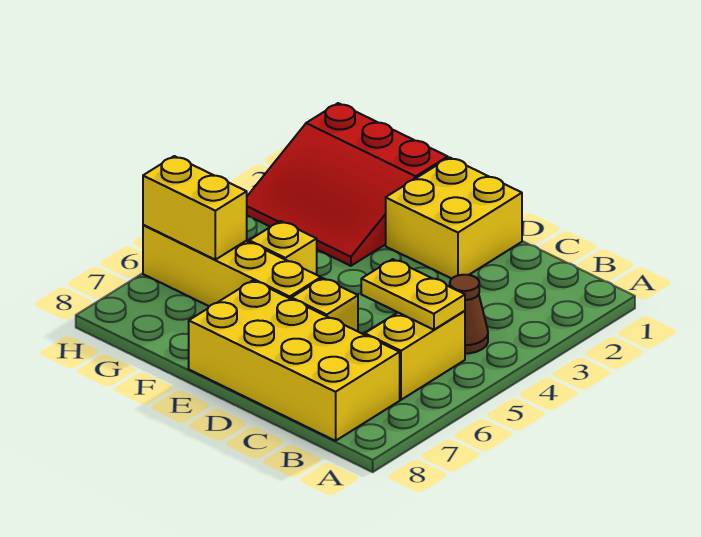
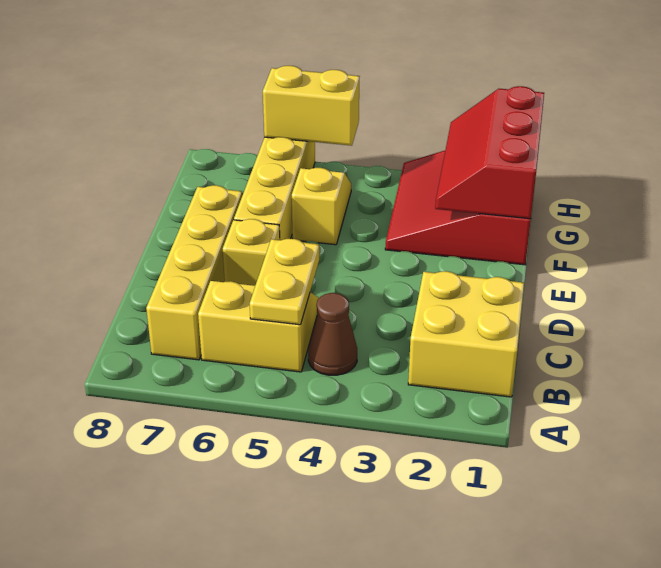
yellow brick B7:E8 level 1 -> yellow brick B7:E7 level 1
yellow brick D1:E2 level 1 -> yellow brick B1:C2 level 1
none -> red slope F1:H2 level 2 top 1
yellow brick G6:H6 level 2 -> yellow brick H5:H6 level 2

